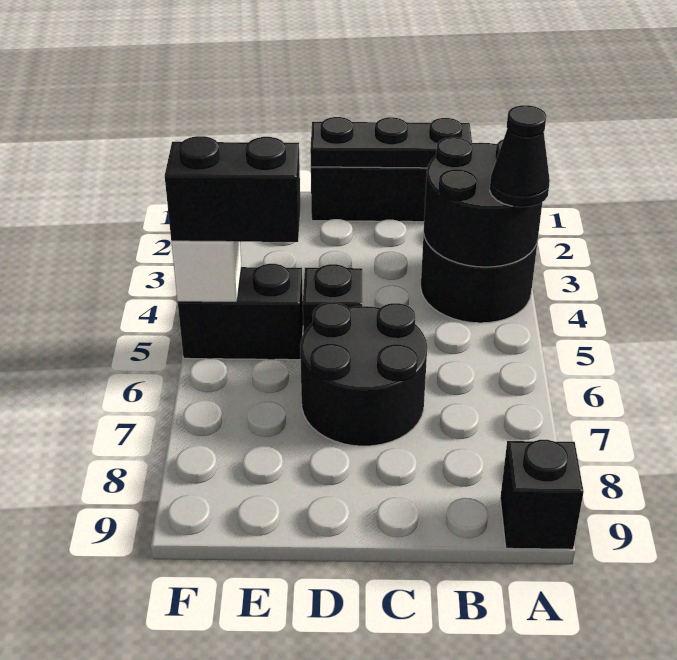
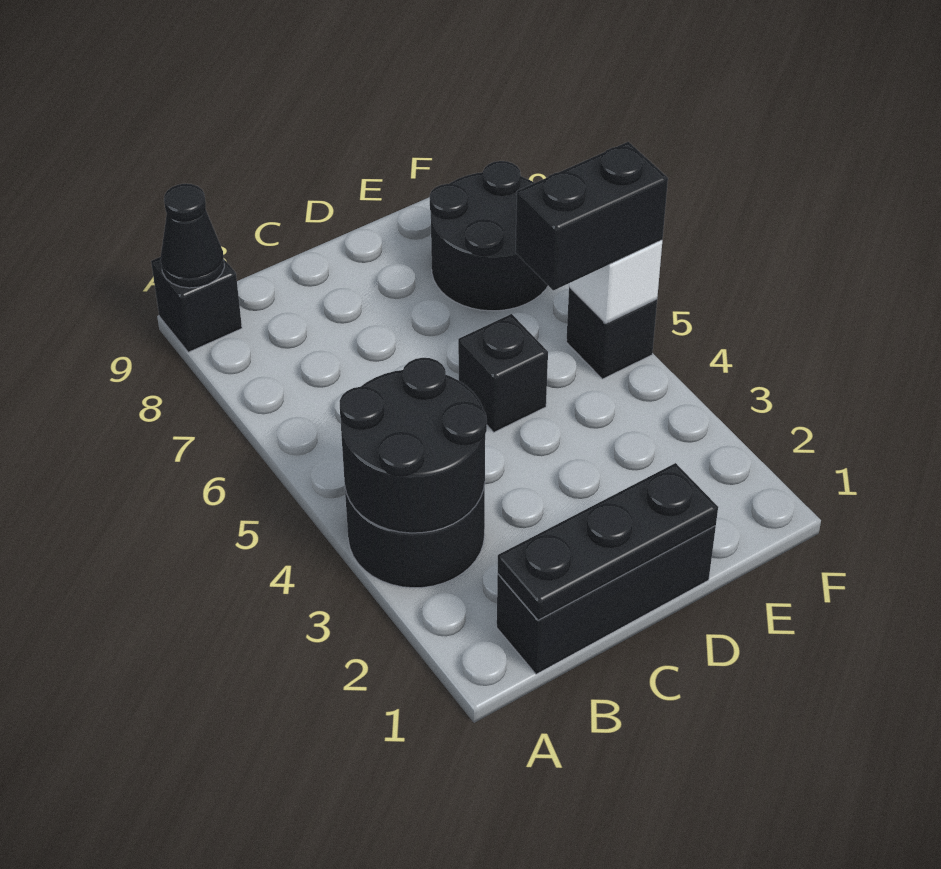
black cone A4 level 3 -> black cone A9 level 2
black round brick C6:D7 level 1 -> black round brick E7:F8 level 1
black brick E5:F5 level 1 -> black brick F5 level 1

